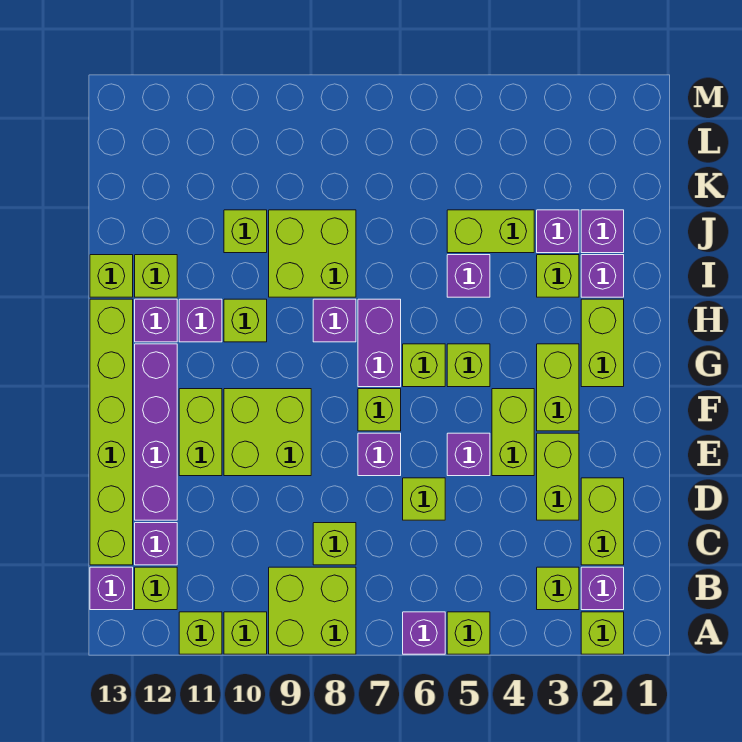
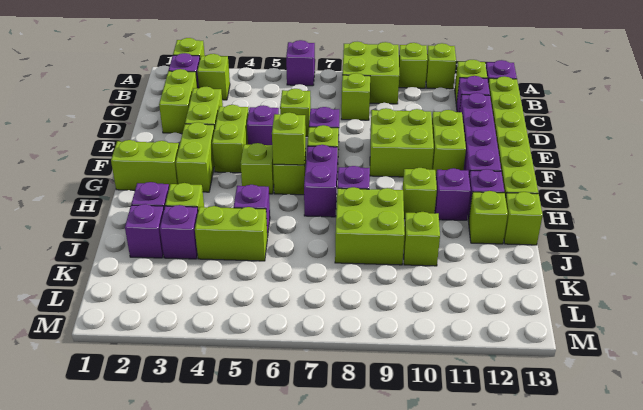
lime brick A5 level 1 -> lime brick G6 level 2
lime brick G2:H2 level 1 -> lime brick G1:G2 level 1

